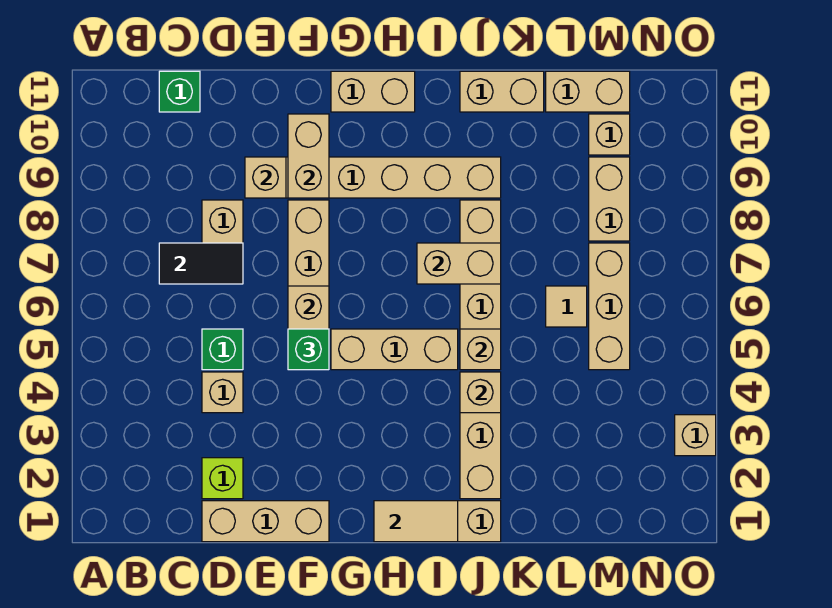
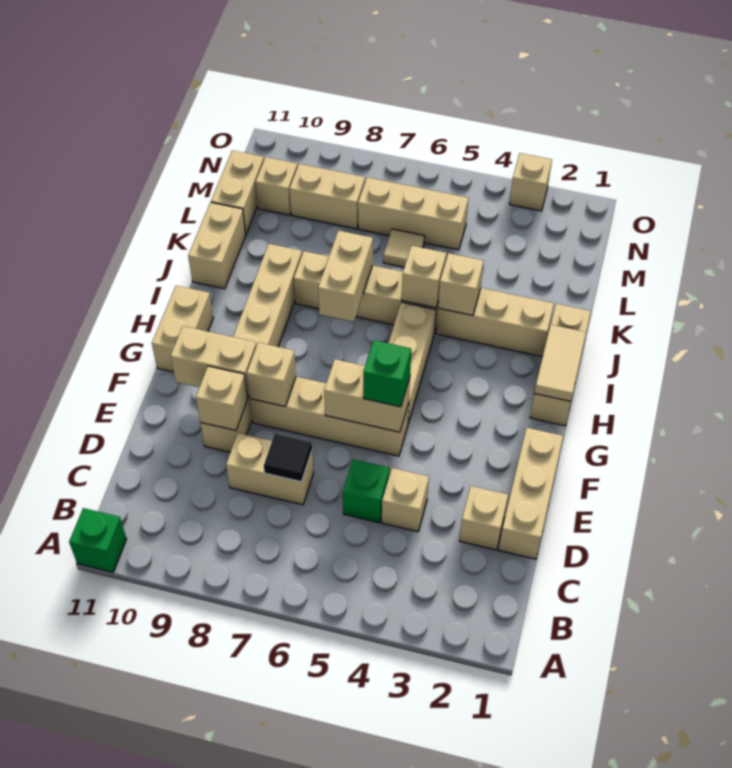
black tile C7:D7 level 2 -> black tile D7 level 2
green brick C11 level 1 -> green brick A11 level 1
lime brick D2 level 1 -> tan brick D2 level 1
none -> tan brick F8 level 2

